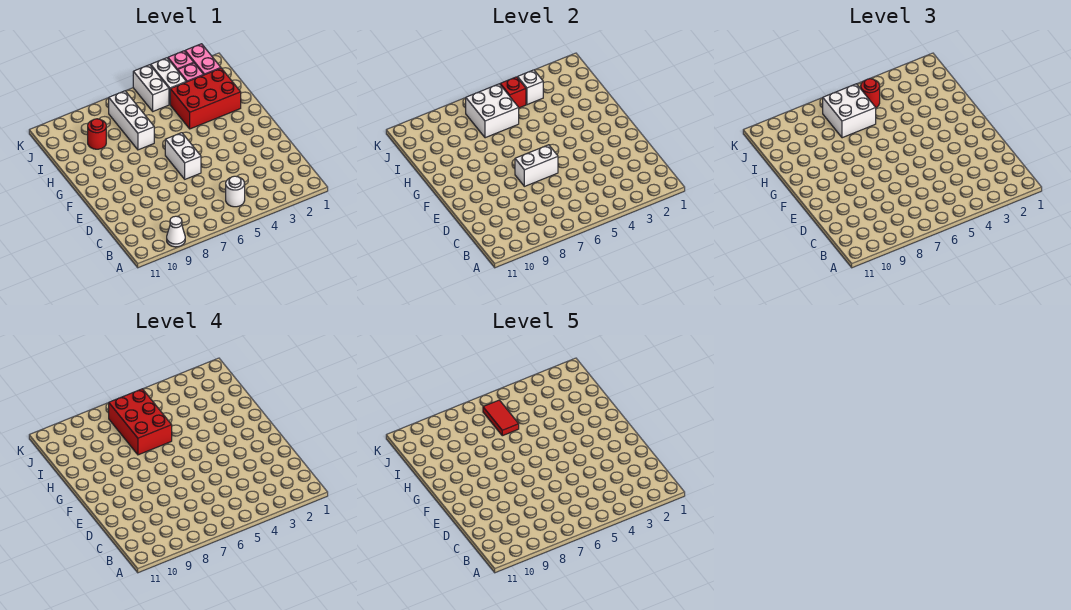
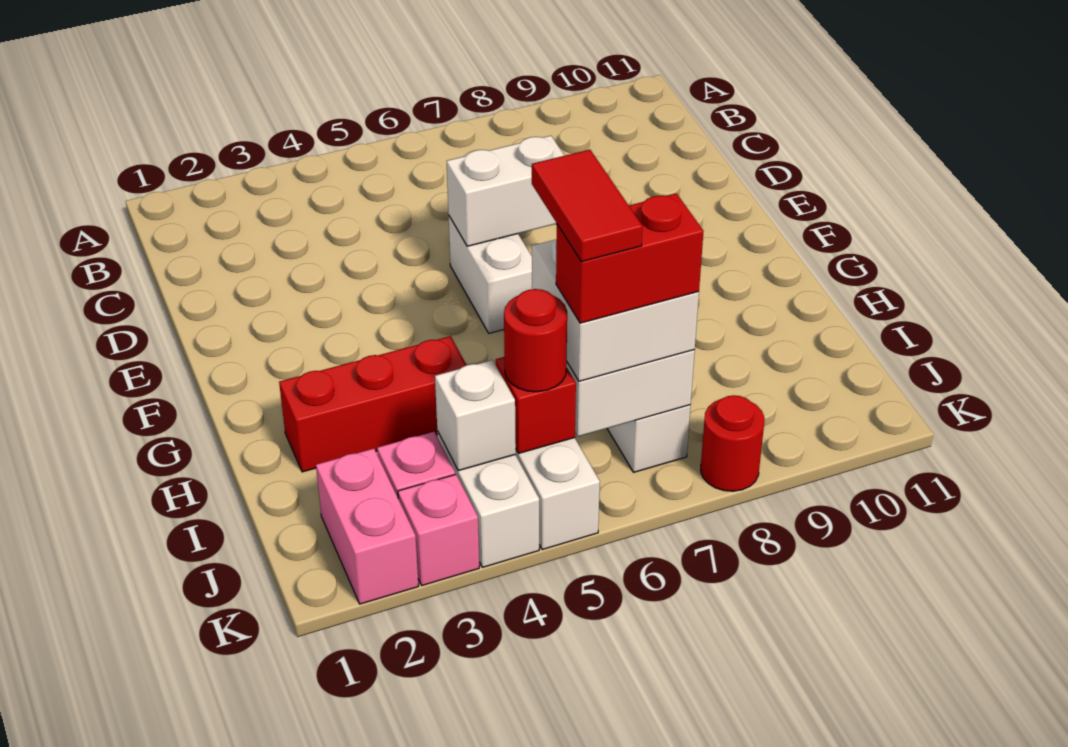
white cone A9 level 1 -> none
white round brick B5 level 1 -> none
red brick H2:I4 level 1 -> red brick H2:H4 level 1
red brick H6:J7 level 4 -> red brick J6:J7 level 4
red round brick I9 level 1 -> red round brick K8 level 1

